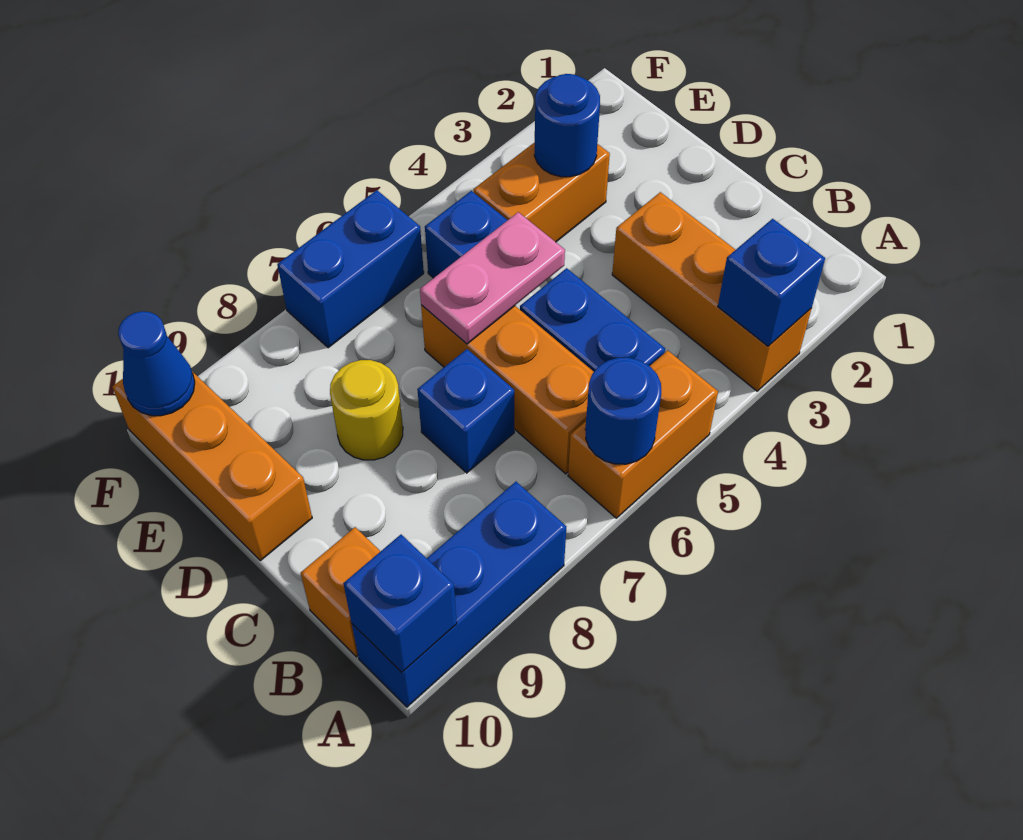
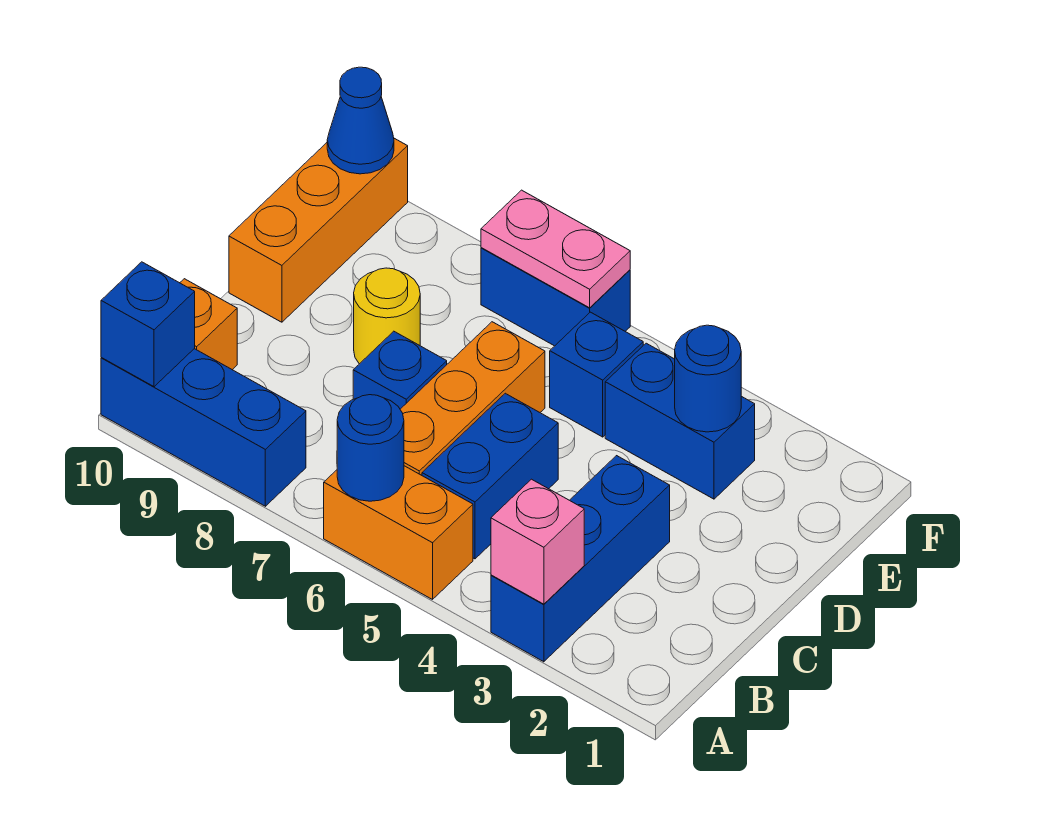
orange brick A3:C3 level 1 -> blue brick A3:C3 level 1
blue brick A3 level 2 -> pink brick A3 level 2
pink plate D5:D6 level 2 -> pink plate F6:F7 level 2
orange brick E3:E4 level 1 -> blue brick E3:E4 level 1

